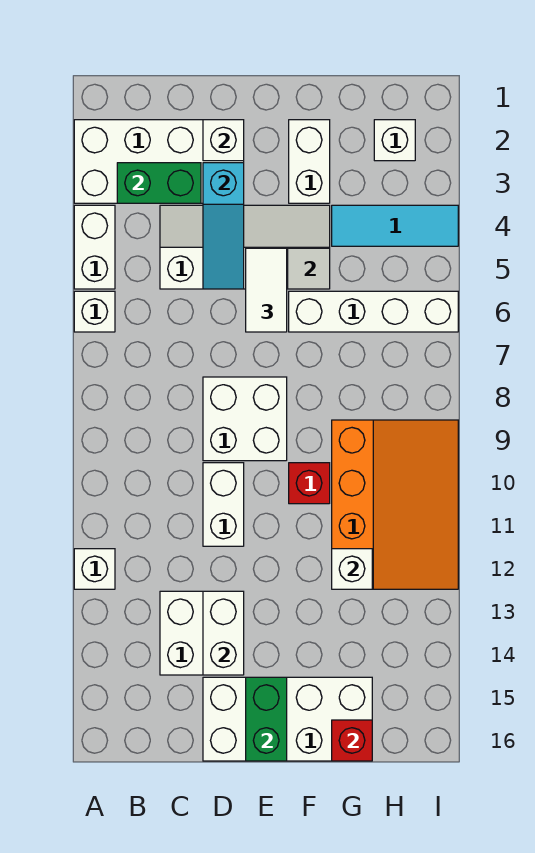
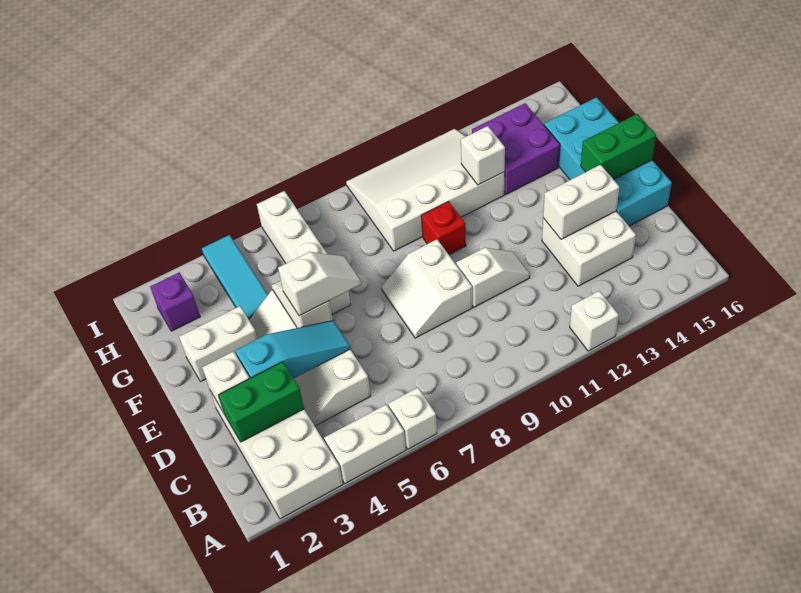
green brick B3:C3 level 2 -> green brick C2:C3 level 2
white brick D8:E9 level 1 -> white slope D8:E9 level 1 top 9
white brick D10:D11 level 1 -> white slope D10:D11 level 1 top 10
white brick D15:G16 level 1 -> cyan brick D15:G16 level 1
white tile E5:E6 level 3 -> white slope E5:E6 level 3 top 5
orange slope G9:I12 level 1 top G -> white slope G9:I12 level 1 top G
none -> purple brick G13:H14 level 1
red brick G16 level 2 -> none
white brick H2 level 1 -> purple brick H2 level 1

